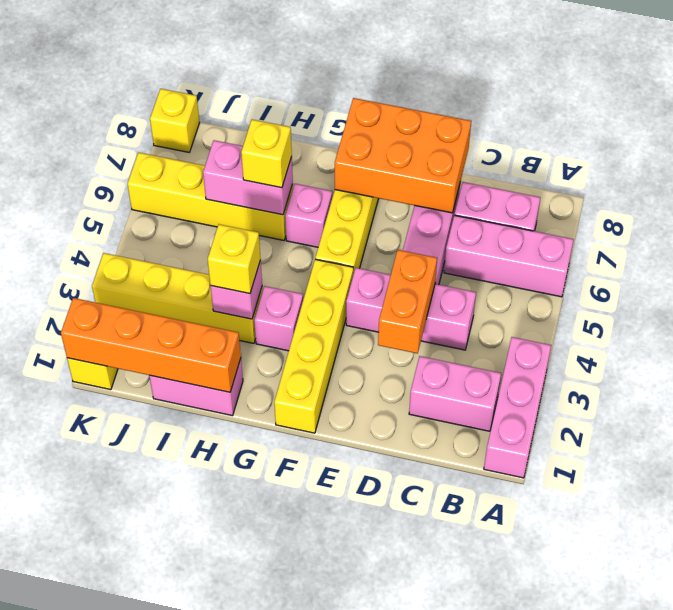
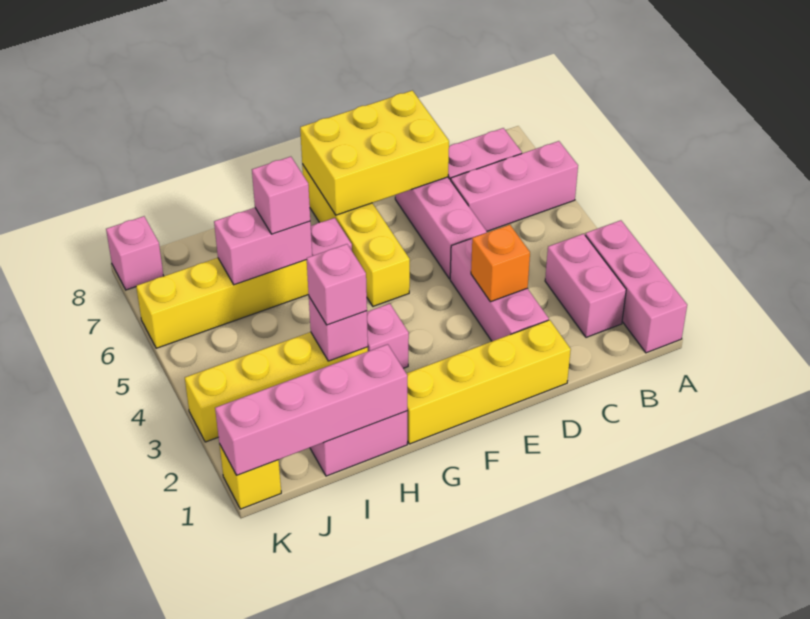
pink brick B2:C2 level 1 -> pink brick B2:B3 level 1
pink brick C4:E4 level 1 -> pink brick D2:D4 level 1
orange brick D3:D4 level 2 -> orange brick D3 level 2
orange brick D7:F8 level 2 -> yellow brick D7:F8 level 2
yellow brick F1:F4 level 1 -> yellow brick D1:G1 level 1
orange brick H1:K1 level 2 -> pink brick H1:K1 level 2
yellow brick H3 level 3 -> pink brick H3 level 3
yellow brick H6 level 3 -> pink brick H6 level 3
yellow brick K8 level 1 -> pink brick K8 level 1

